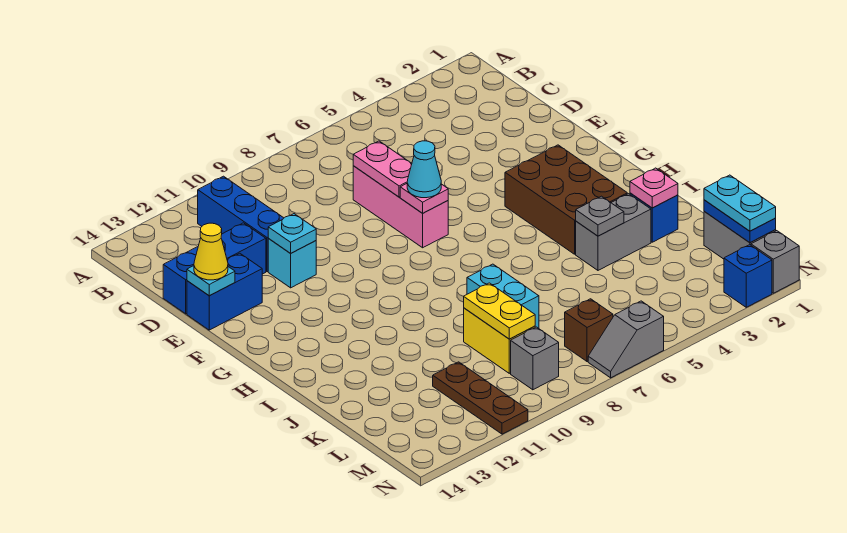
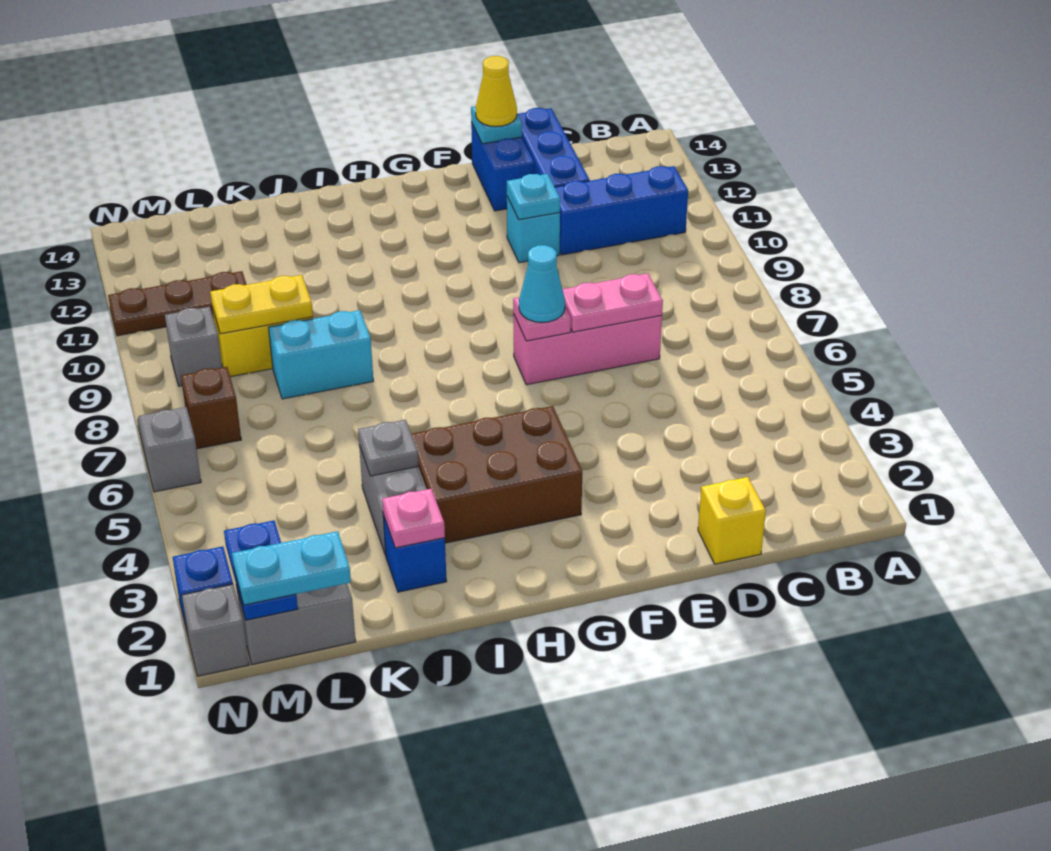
none -> yellow brick D1 level 1
blue plate L1:M1 level 2 -> blue plate M1:M2 level 2

